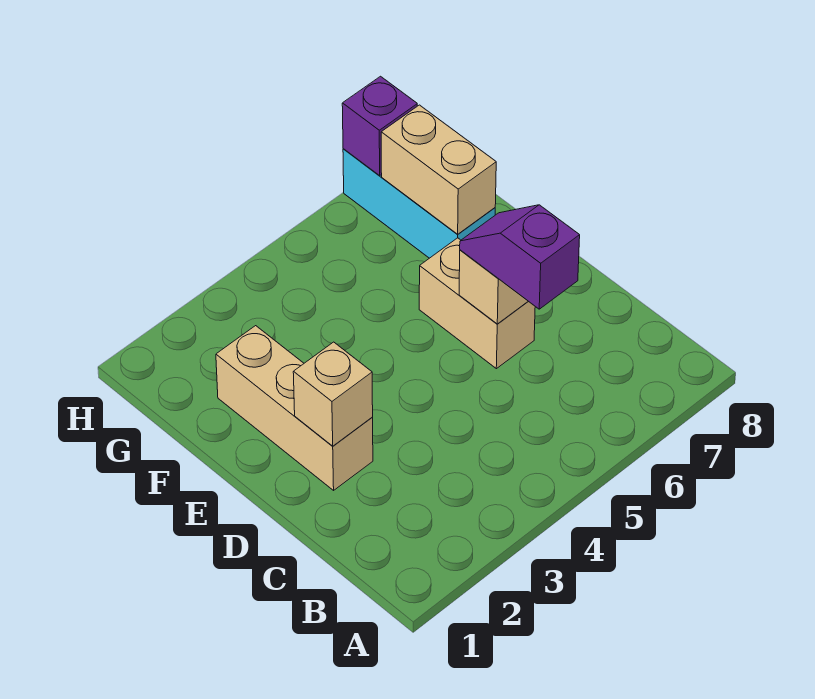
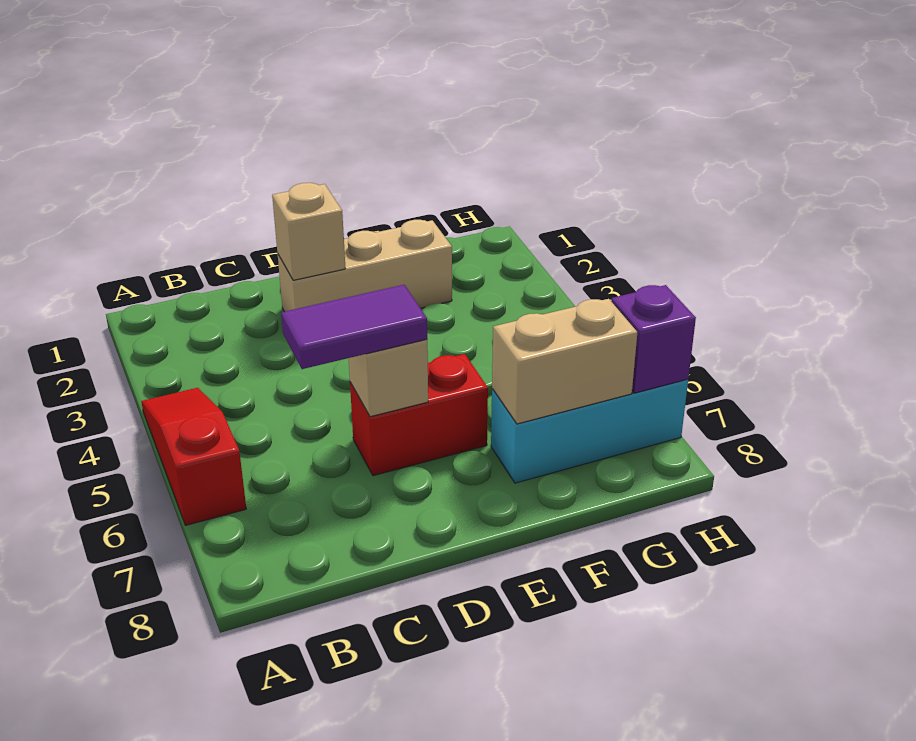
none -> red slope A4:A6 level 1 top 6
purple slope C6:D6 level 3 top C -> purple tile C6:D6 level 3
tan brick D6:E6 level 1 -> red brick D6:E6 level 1

